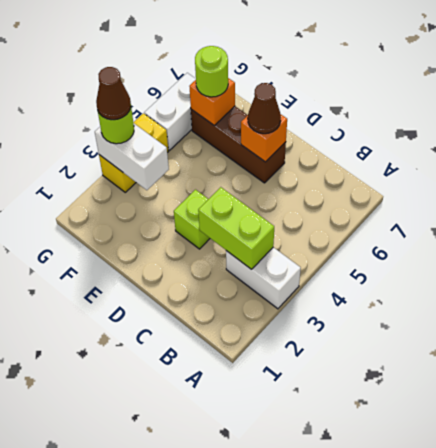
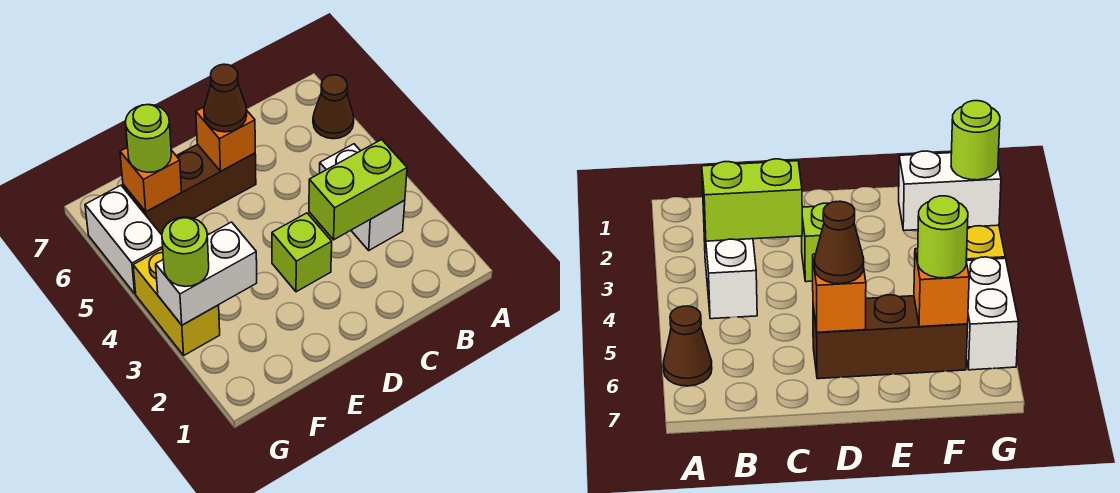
white brick A3:B3 level 1 -> white brick B3:B4 level 1
brown cone G3 level 4 -> brown cone A6 level 1

